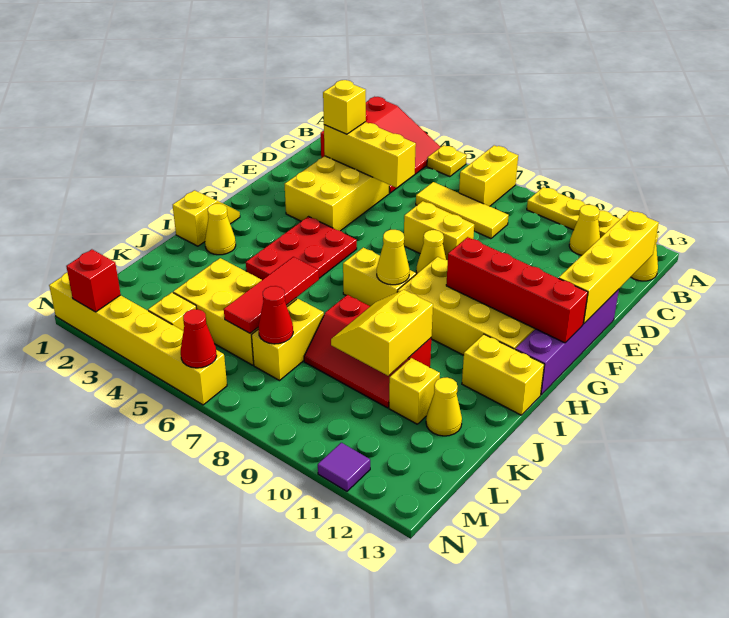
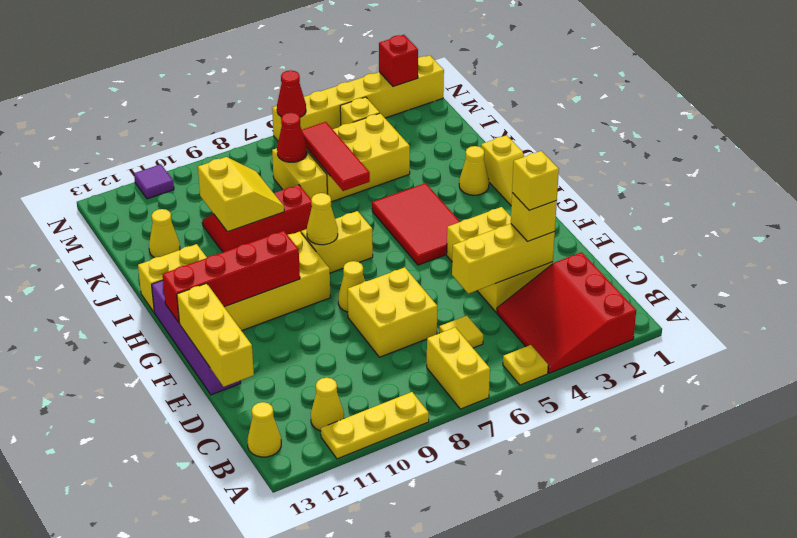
yellow tile C6:C8 level 1 -> yellow tile C6 level 1
yellow brick C13:F13 level 2 -> yellow brick D13:F13 level 2
yellow brick E7:E8 level 1 -> yellow brick D7:E8 level 1
red plate G4:I5 level 1 -> red tile G4:I5 level 1
yellow brick K11 level 1 -> yellow brick D3 level 4

